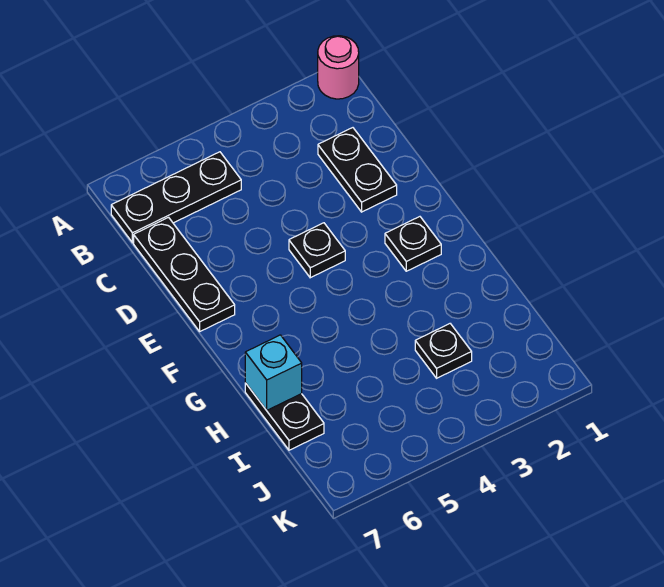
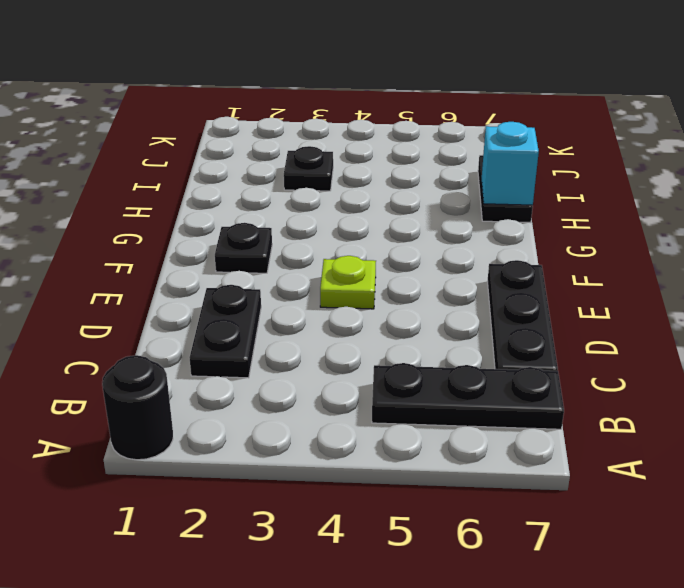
pink round brick A1 level 1 -> black round brick A1 level 1
black plate E4 level 1 -> lime plate E4 level 1

